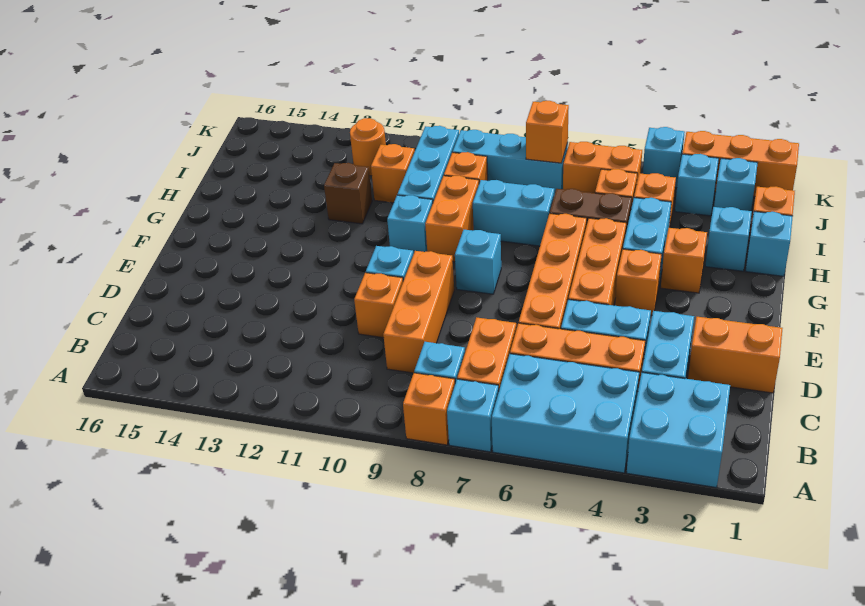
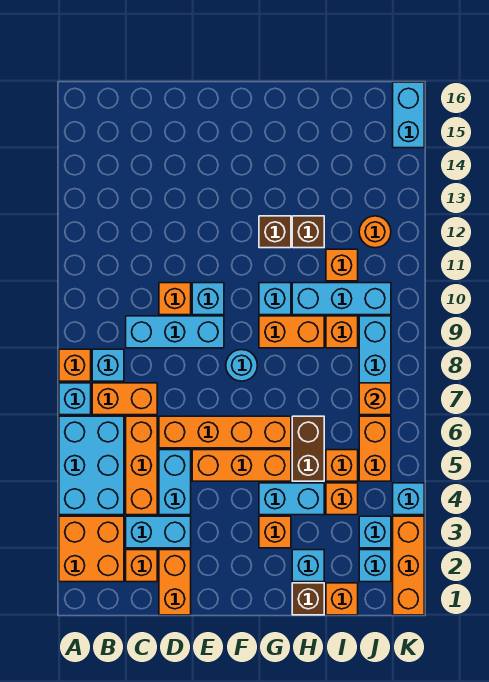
cyan brick A2:B3 level 1 -> orange brick A2:B3 level 1
orange brick C9:E9 level 1 -> cyan brick C9:E9 level 1
orange brick F4 level 1 -> orange brick C2 level 1
cyan brick F8 level 1 -> cyan round brick F8 level 1
none -> brown brick G12 level 1
cyan brick H1 level 1 -> brown brick H1 level 1
cyan brick H7:H8 level 1 -> cyan brick K15:K16 level 1

